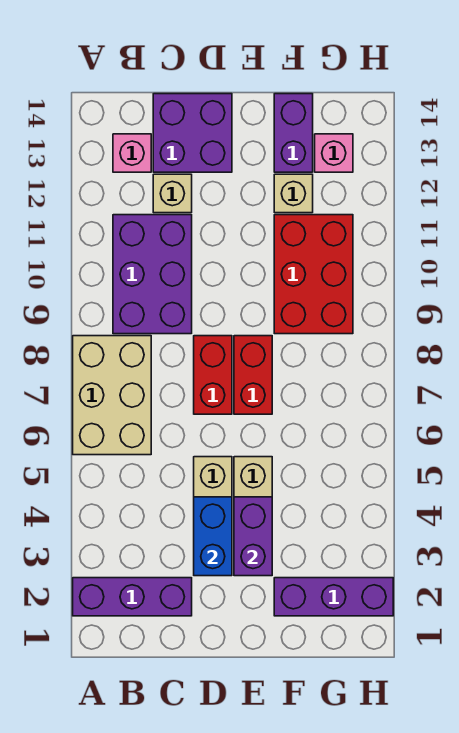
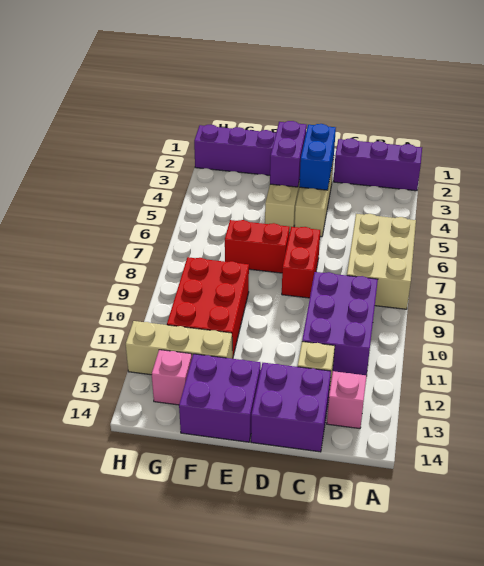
red brick E7:E8 level 1 -> red brick E7:F7 level 1
tan brick F12 level 1 -> tan brick F12:H12 level 1
purple brick F13:F14 level 1 -> purple brick E13:F14 level 1

